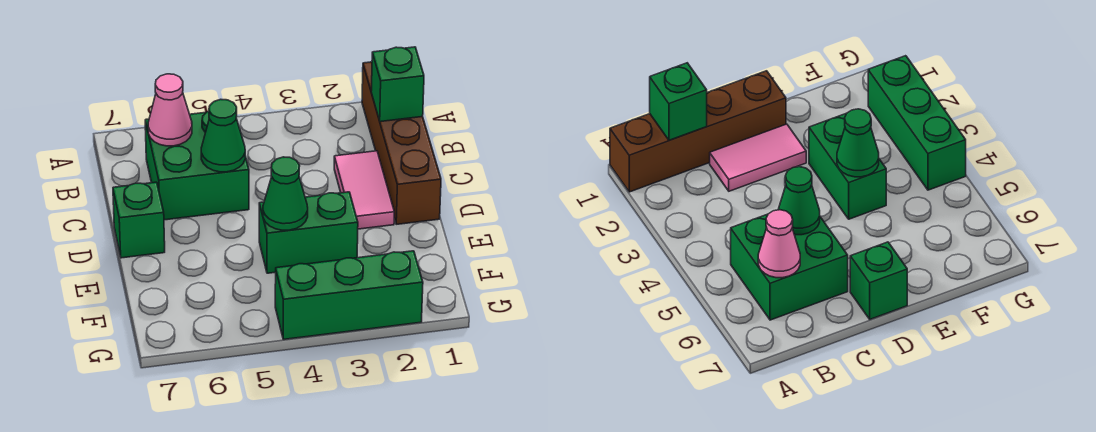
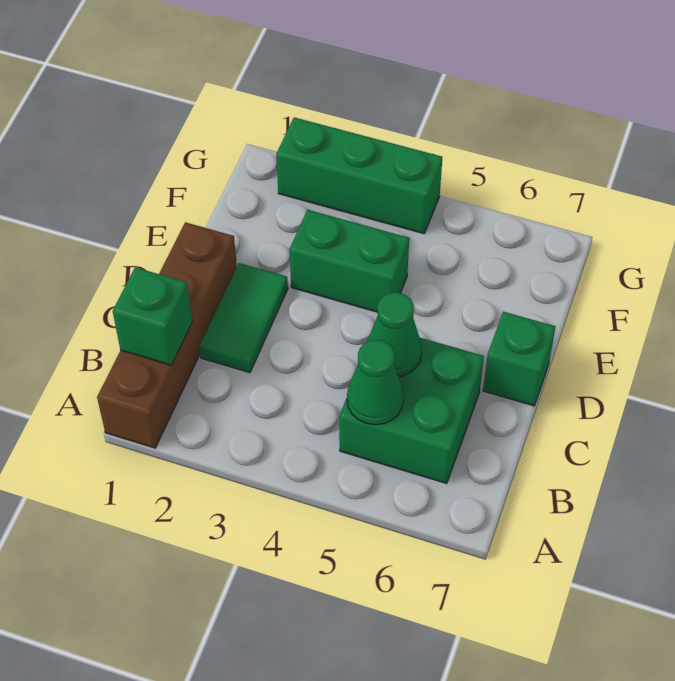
pink cone B6 level 2 -> none
pink tile C2:D2 level 1 -> green tile C2:D2 level 1
green cone E4 level 2 -> green cone B5 level 2

